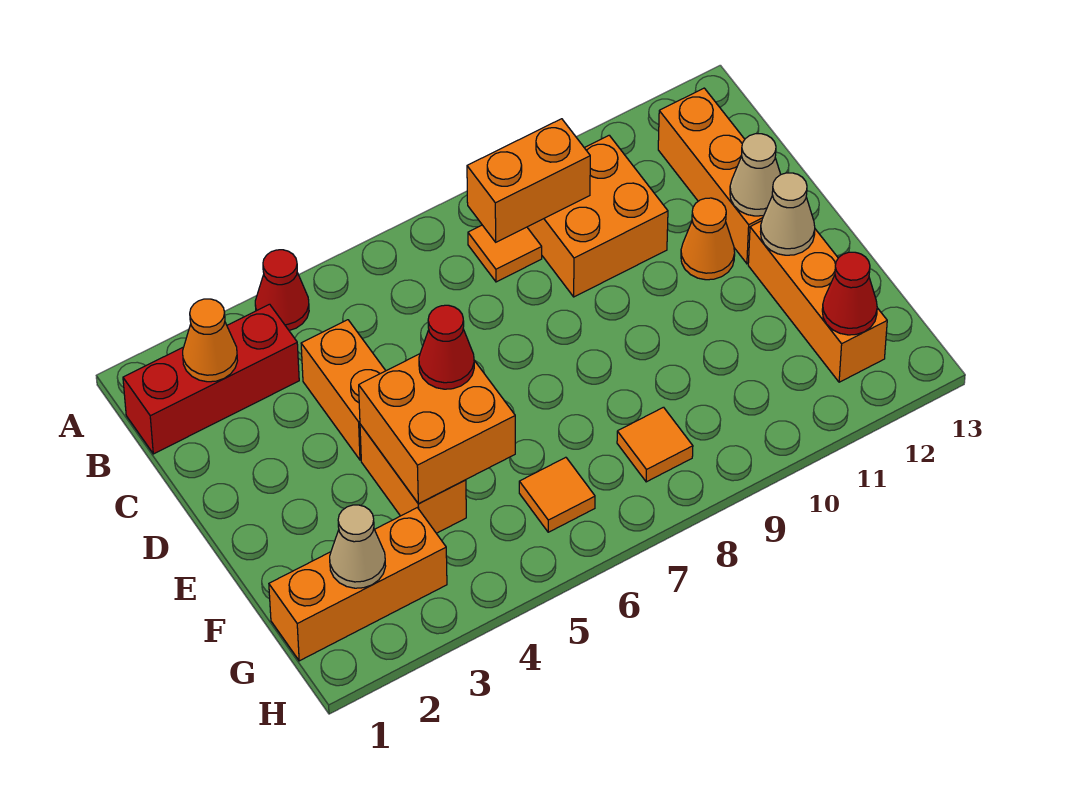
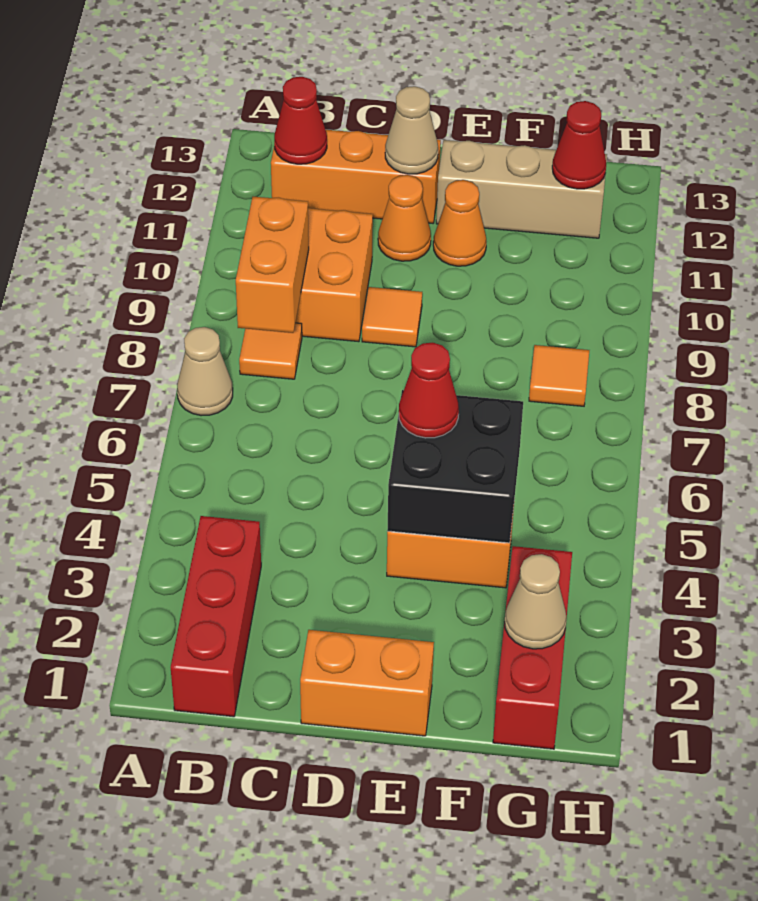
red cone A4 level 1 -> red cone B12 level 2
orange cone B2 level 2 -> orange cone E11 level 1
orange brick C4:D4 level 1 -> orange brick D1:E1 level 1
orange brick E4:F5 level 2 -> black brick E4:F5 level 2
orange brick E12:G12 level 1 -> tan brick E12:G12 level 1
tan cone E12 level 2 -> tan cone A7 level 1
orange brick G1:G3 level 1 -> red brick G1:G3 level 1
orange tile G6 level 1 -> orange tile D9 level 1

